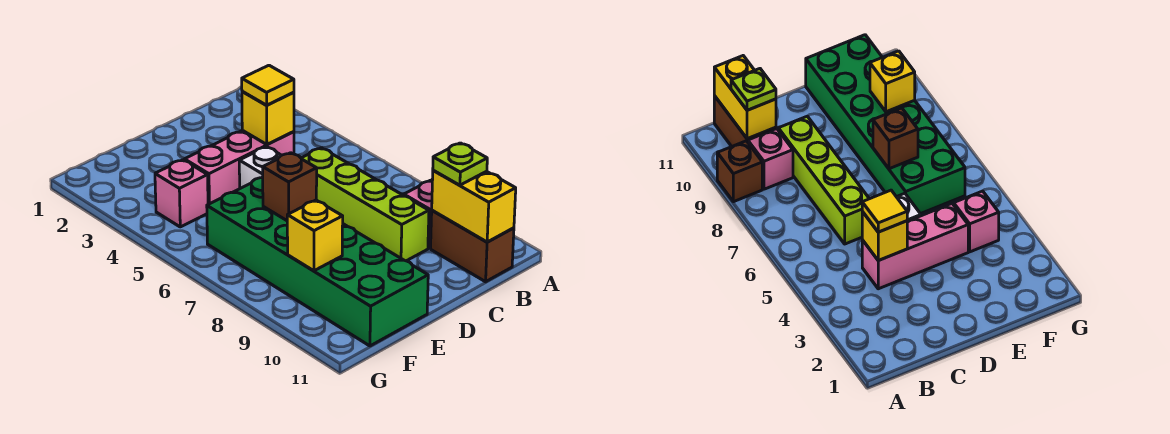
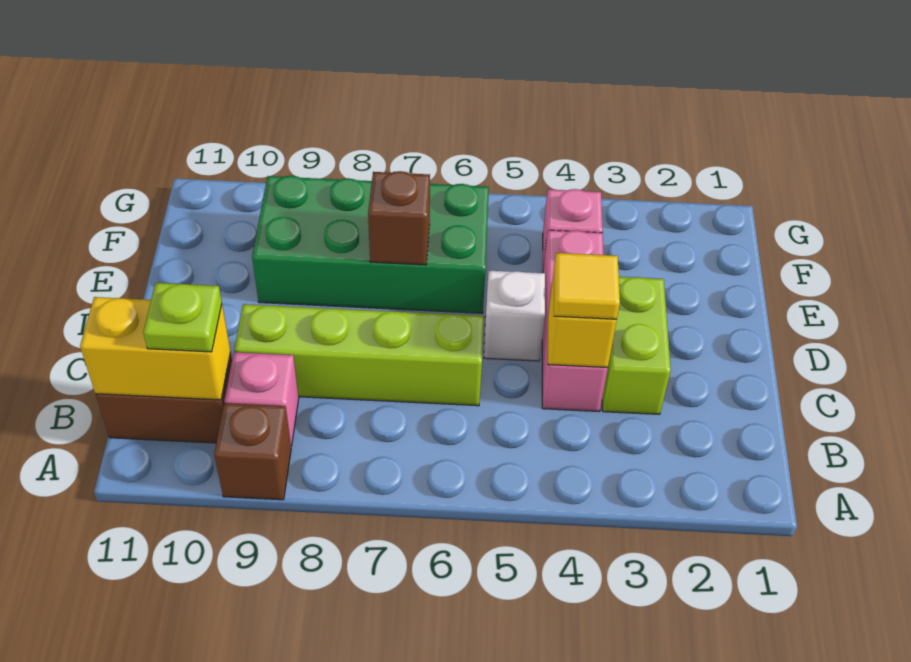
none -> lime brick C3:D3 level 1
green brick E6:F11 level 1 -> green brick E6:F9 level 1
yellow brick F9 level 2 -> none

